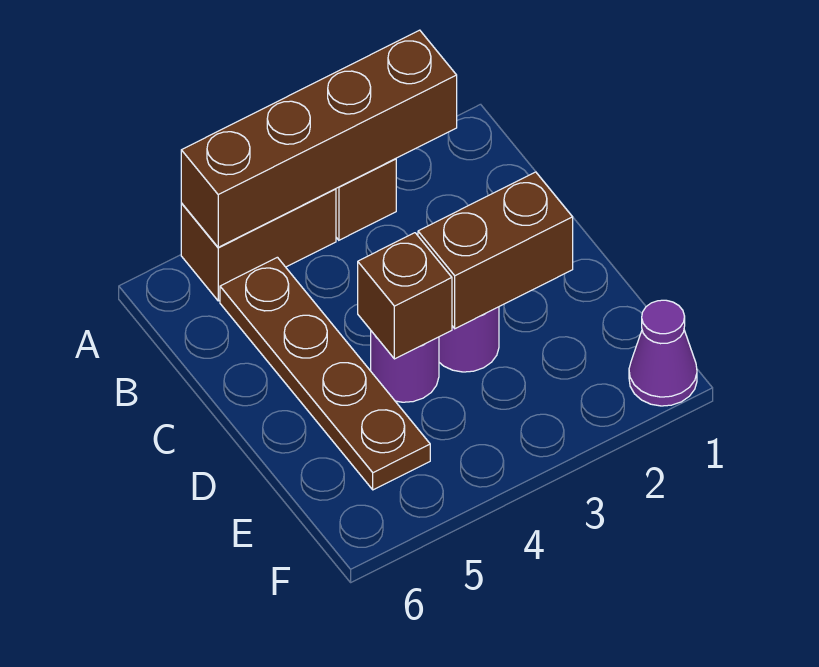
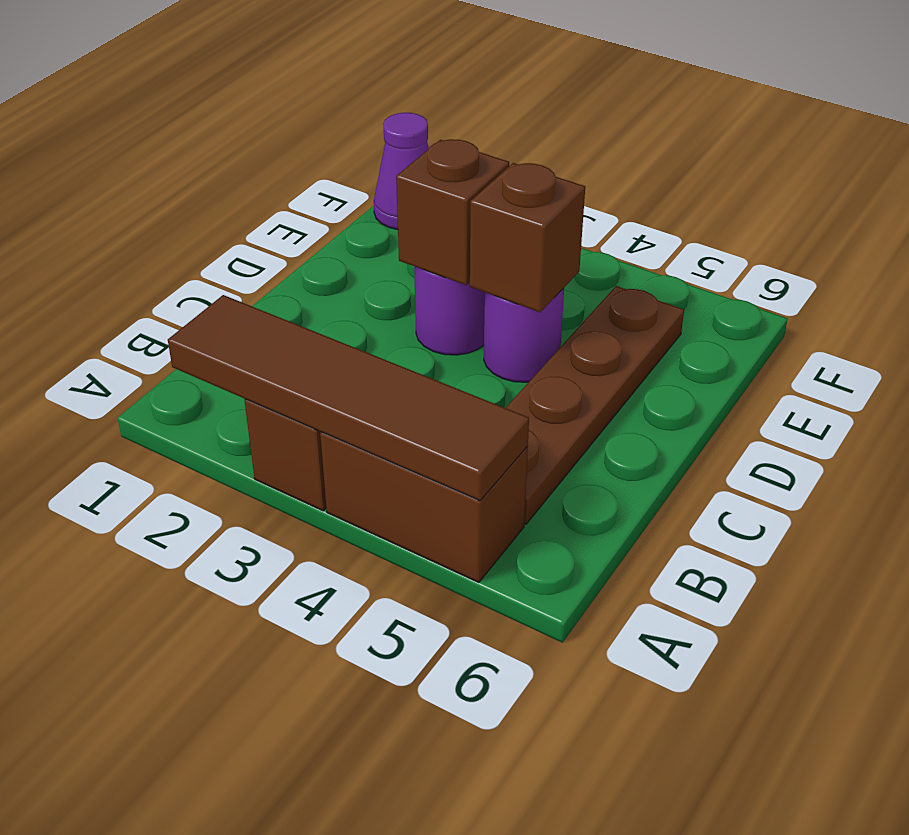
brown brick A2:A5 level 2 -> brown tile A2:A5 level 2
brown brick D2:D3 level 2 -> brown brick D3 level 2

